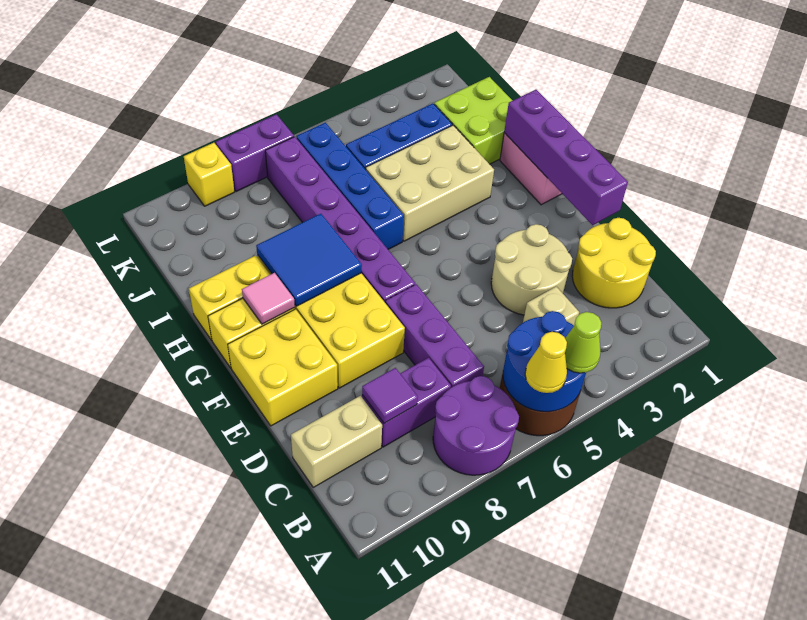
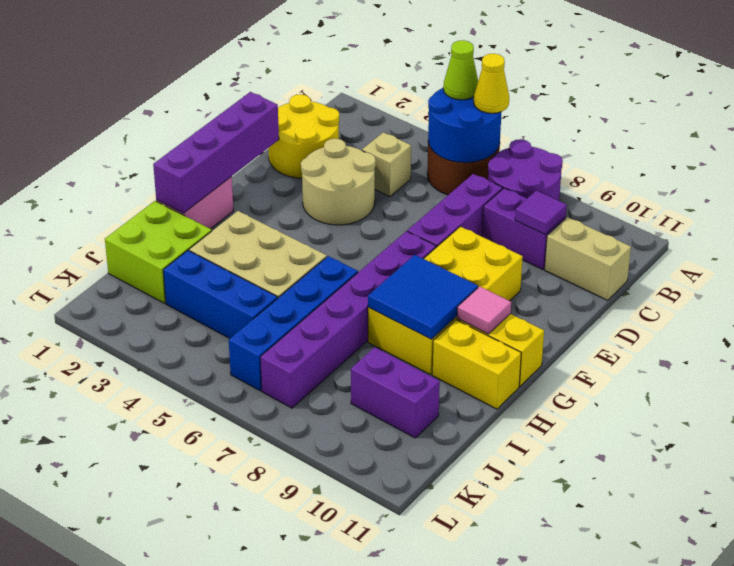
yellow brick E10:F11 level 1 -> none
purple brick L7:L8 level 1 -> purple brick J9:J10 level 1
yellow brick L9 level 1 -> none

